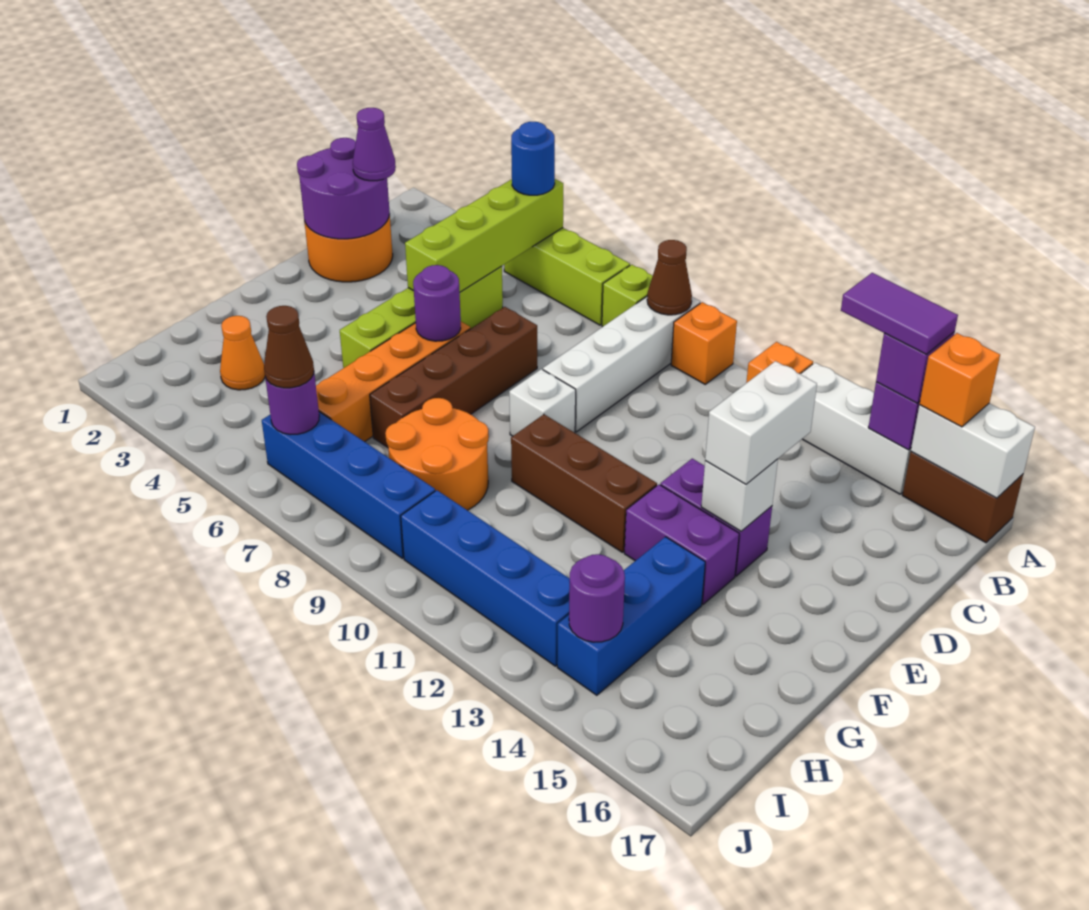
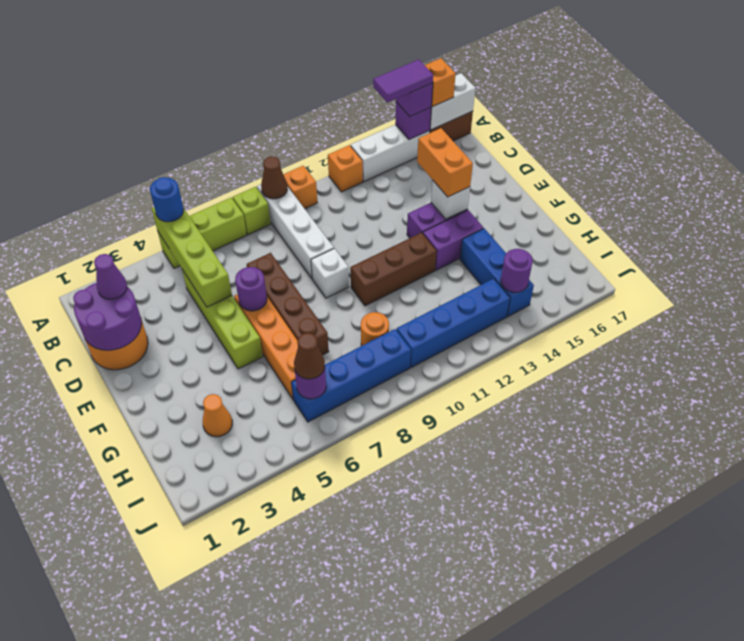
white brick D14:E14 level 3 -> orange brick D14:E14 level 3
orange round brick G8:H9 level 1 -> orange round brick H9 level 1

